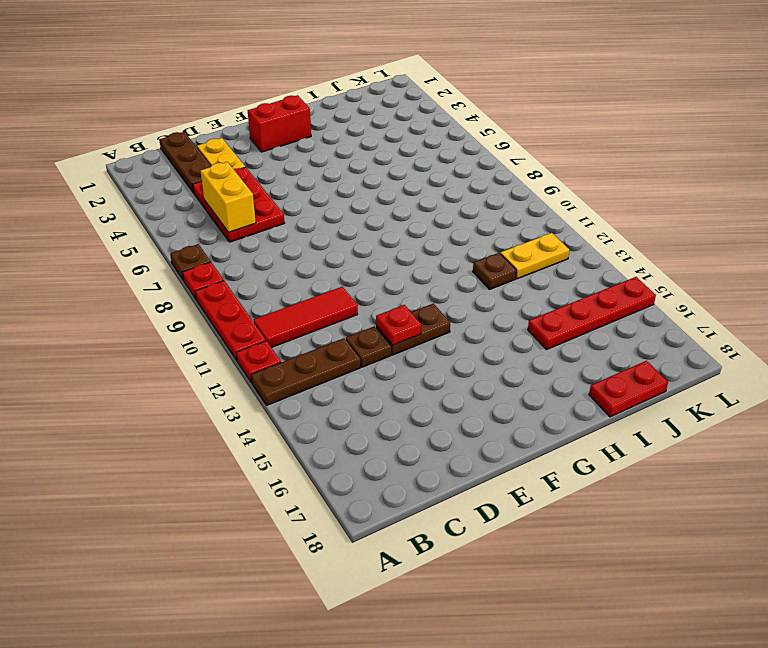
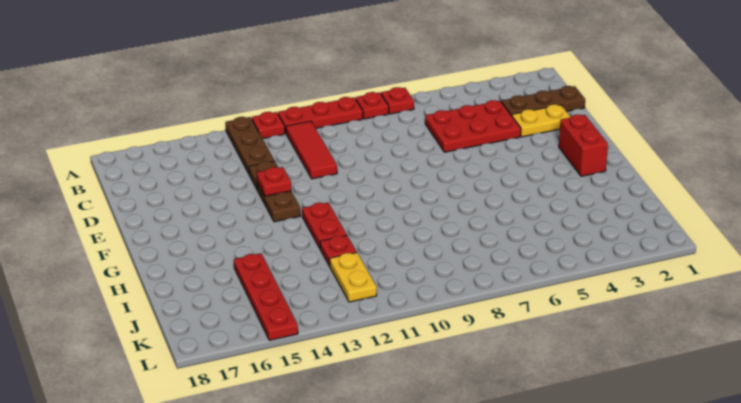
brown plate A7 level 1 -> red plate A7 level 1
yellow brick C5:C6 level 2 -> none
brown plate I12 level 1 -> red plate I12 level 1
red plate I18:J18 level 1 -> red plate G12:H12 level 1

